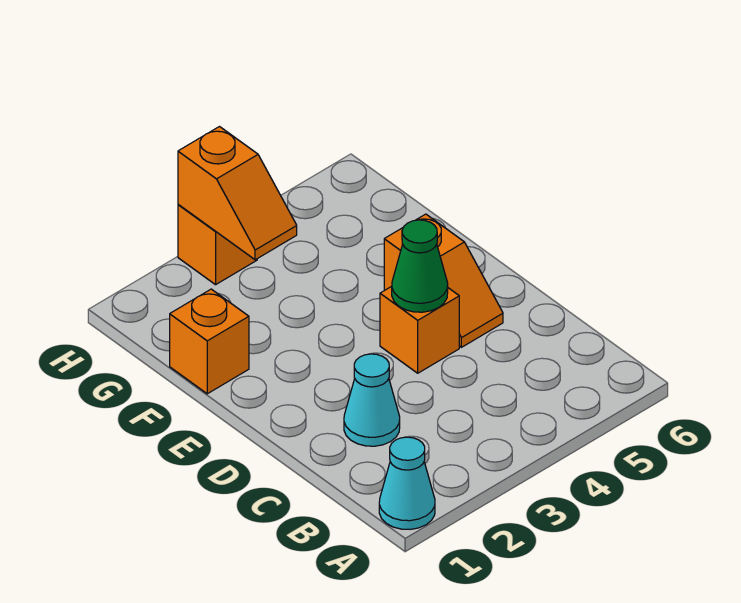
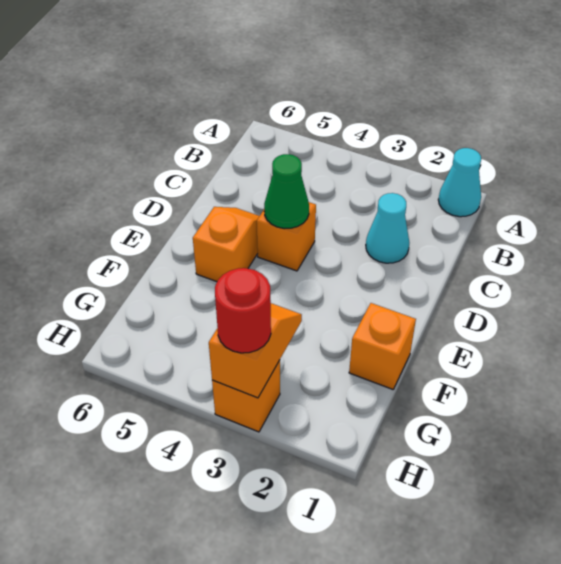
none -> red round brick H3 level 3

